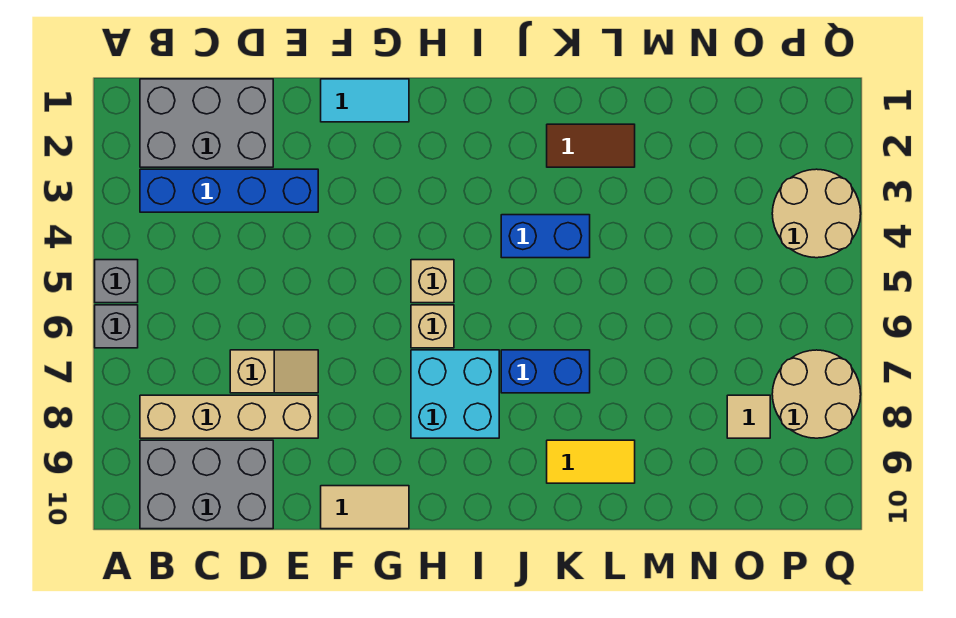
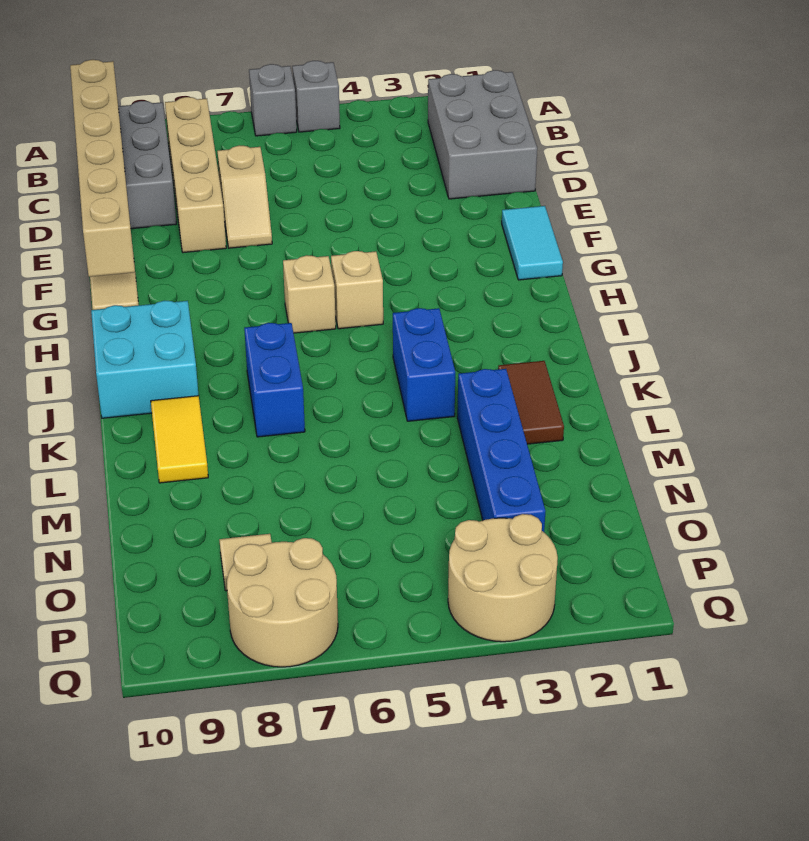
blue brick B3:E3 level 1 -> blue brick L3:O3 level 1
none -> tan brick B10:G10 level 2
cyan brick H7:I8 level 1 -> cyan brick I9:J10 level 1

